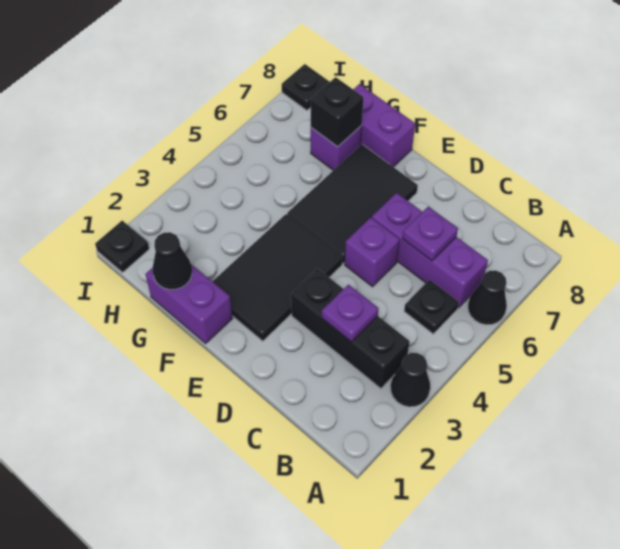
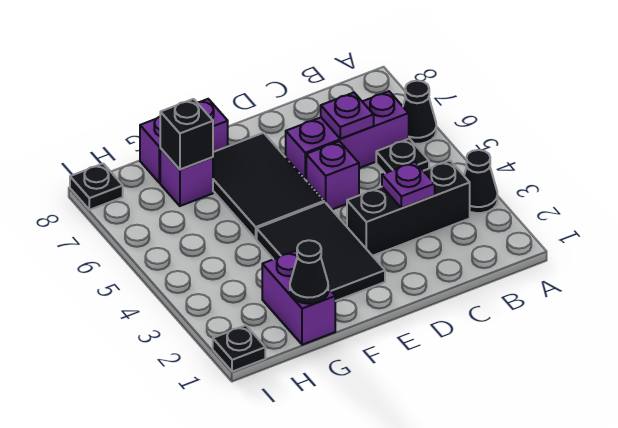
purple brick F1:G1 level 1 -> purple brick G1:G2 level 1

